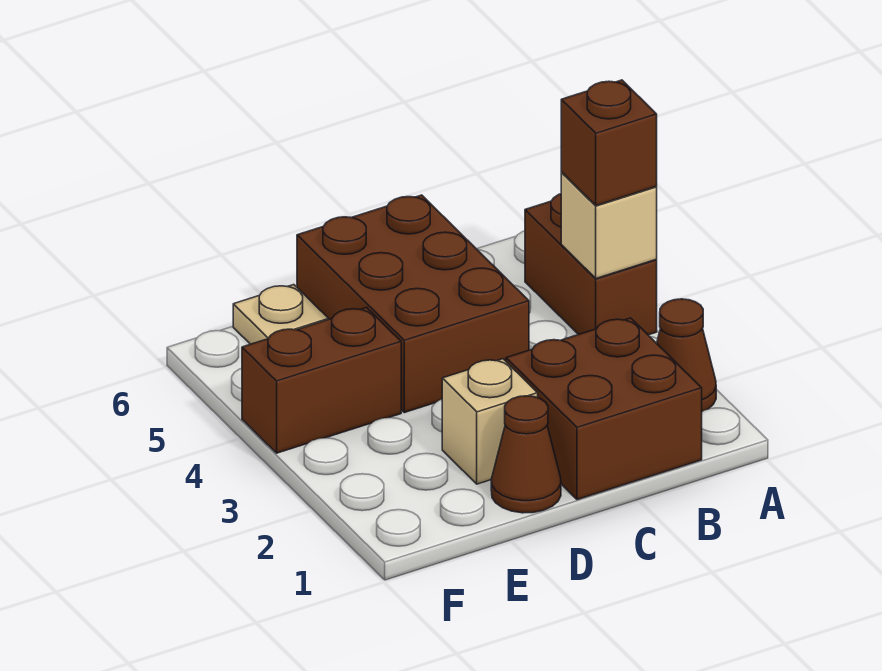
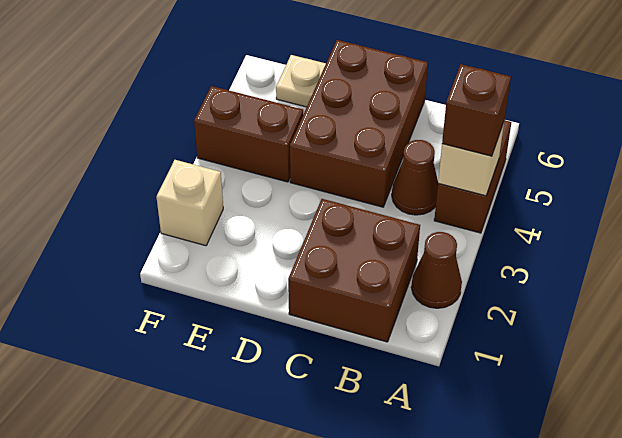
brown cone D1 level 1 -> brown cone B4 level 1
tan brick D2 level 1 -> tan brick F2 level 1

